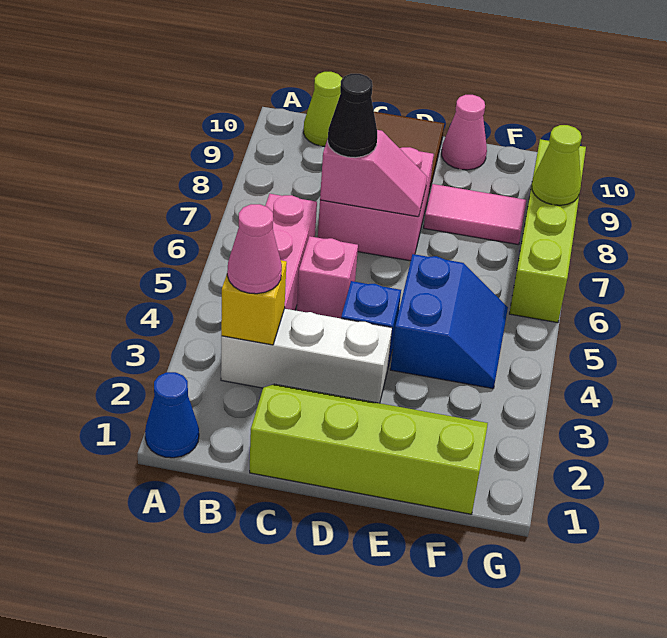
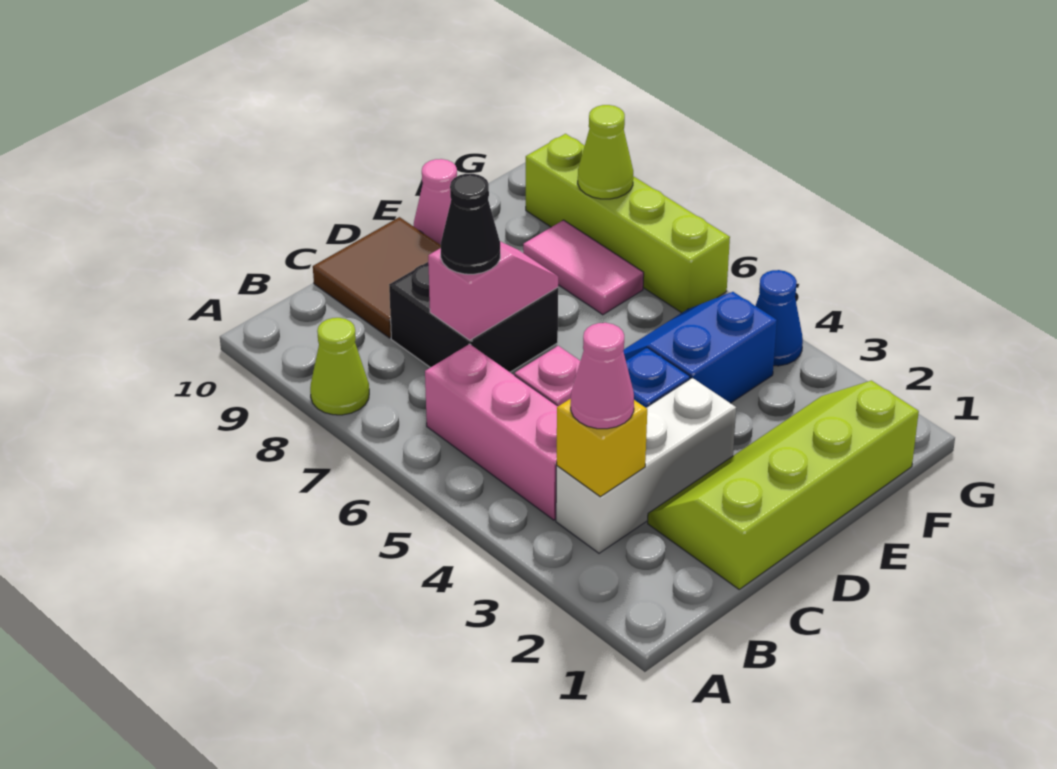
blue cone A1 level 1 -> blue cone G4 level 1
lime cone B10 level 1 -> lime cone A8 level 1
pink brick C7:D8 level 1 -> black brick C7:D8 level 1
blue slope E4:F5 level 1 top E -> blue slope E4:F5 level 1 top 4
pink tile E8:F8 level 1 -> pink tile F7:F8 level 1

